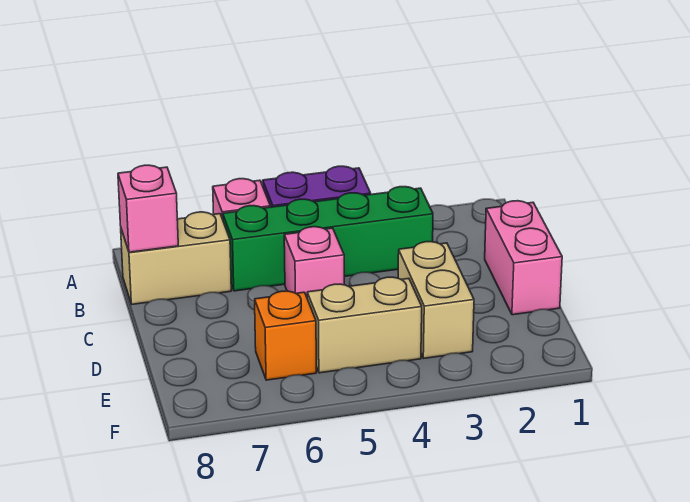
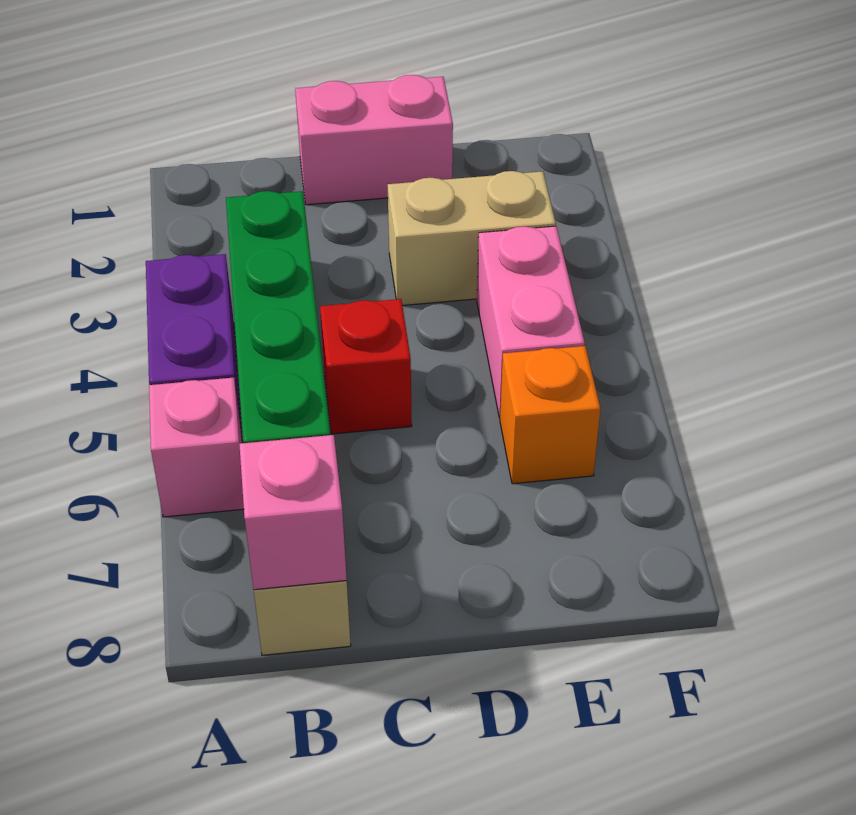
pink brick C5 level 1 -> red brick C5 level 1
tan brick E4:E5 level 1 -> pink brick E4:E5 level 1

